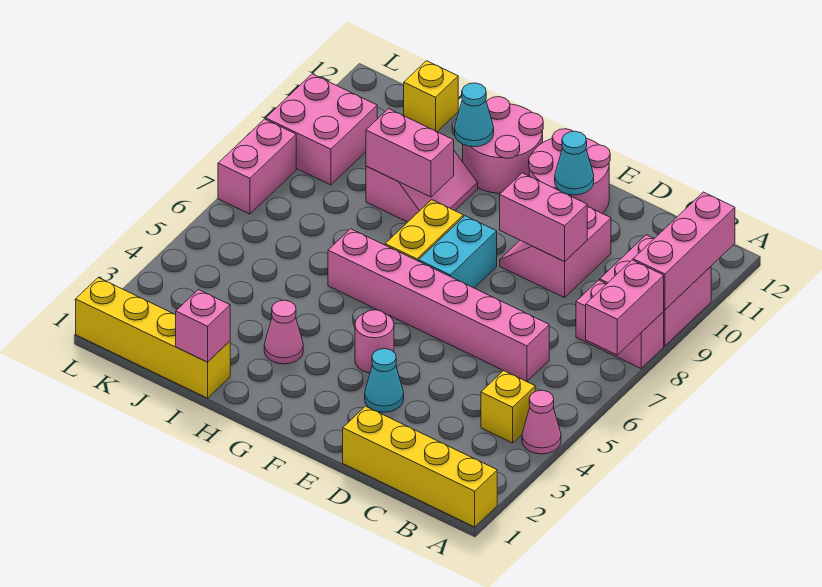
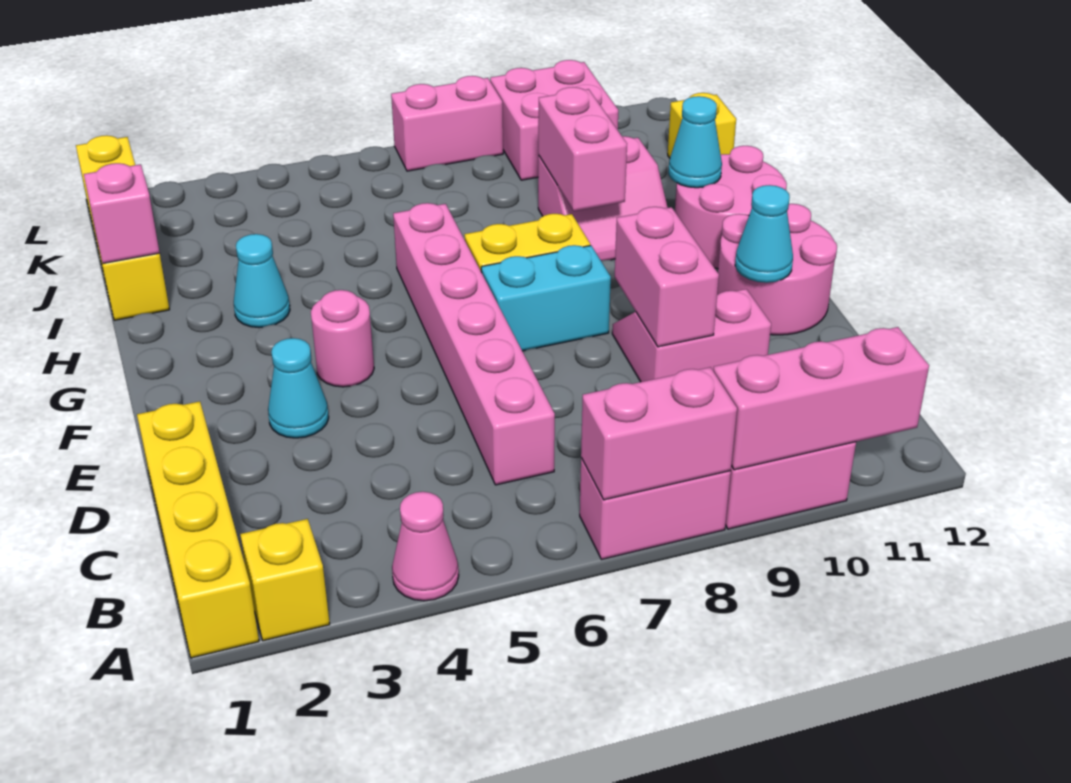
pink brick A8:B8 level 1 -> pink brick A7:A8 level 1
yellow brick B4 level 1 -> yellow brick A2 level 1
pink cone H3 level 1 -> cyan cone H3 level 1

